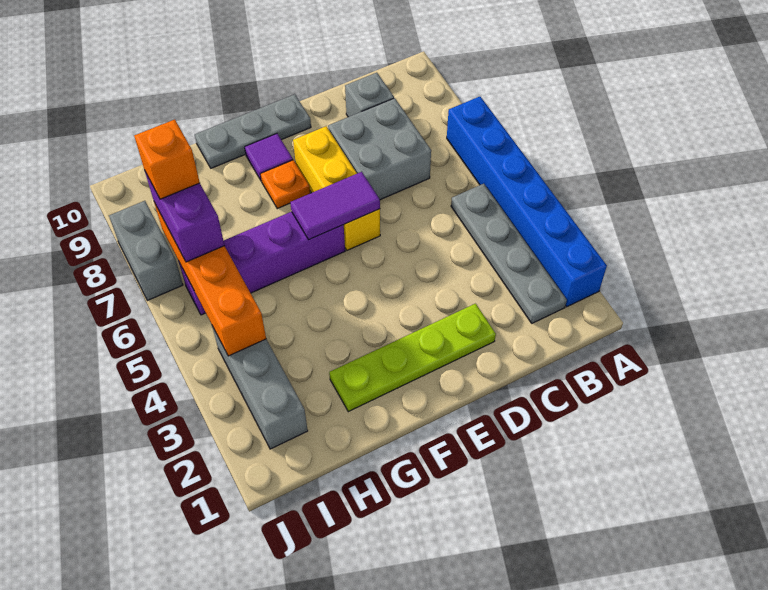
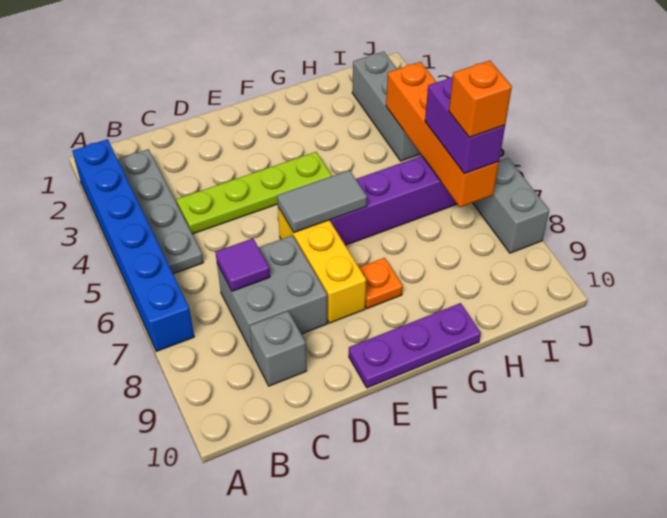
lime plate D2:G2 level 1 -> lime plate C4:F4 level 1
purple tile E6:F6 level 2 -> grey tile E6:F6 level 2
grey plate E10:G10 level 1 -> purple plate E10:G10 level 1
purple tile F9 level 1 -> purple tile C7 level 2

